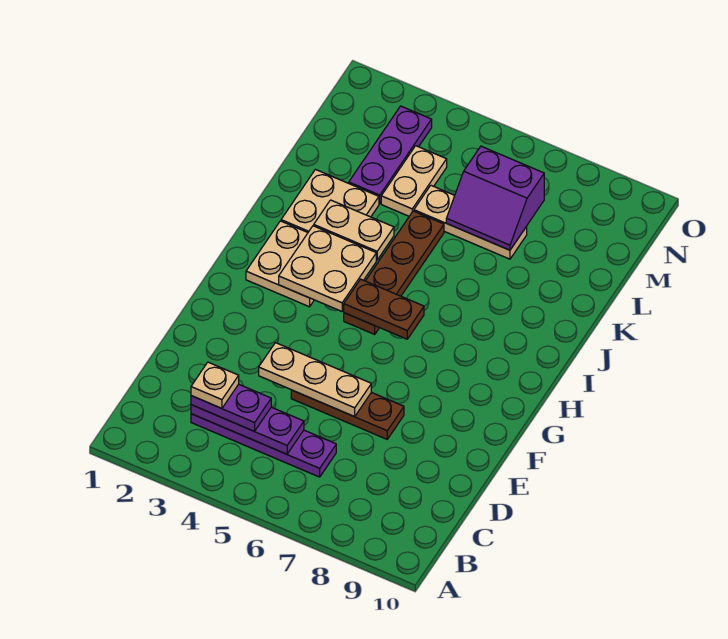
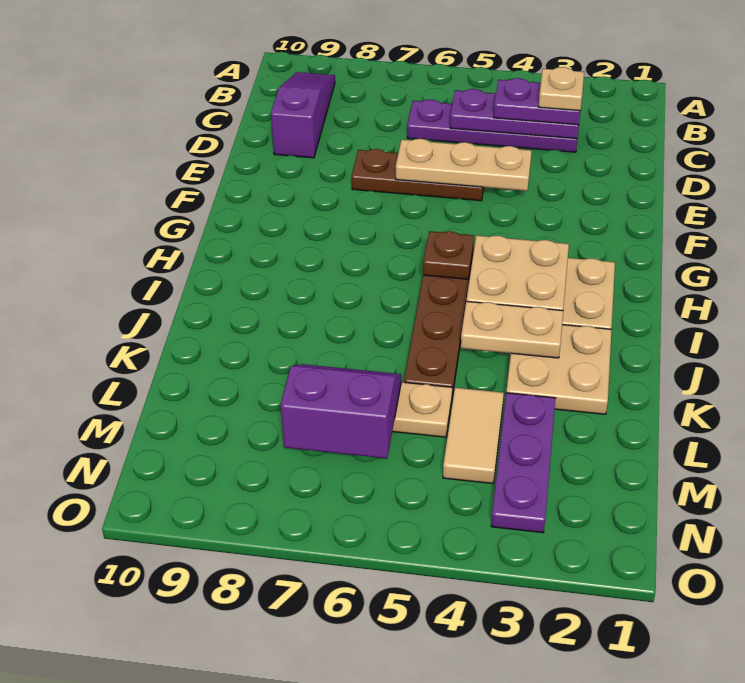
none -> purple slope B9:D9 level 1 top D
brown plate H5:H6 level 2 -> brown plate H5 level 2
tan plate L4:M4 level 1 -> tan tile L4:M4 level 1

